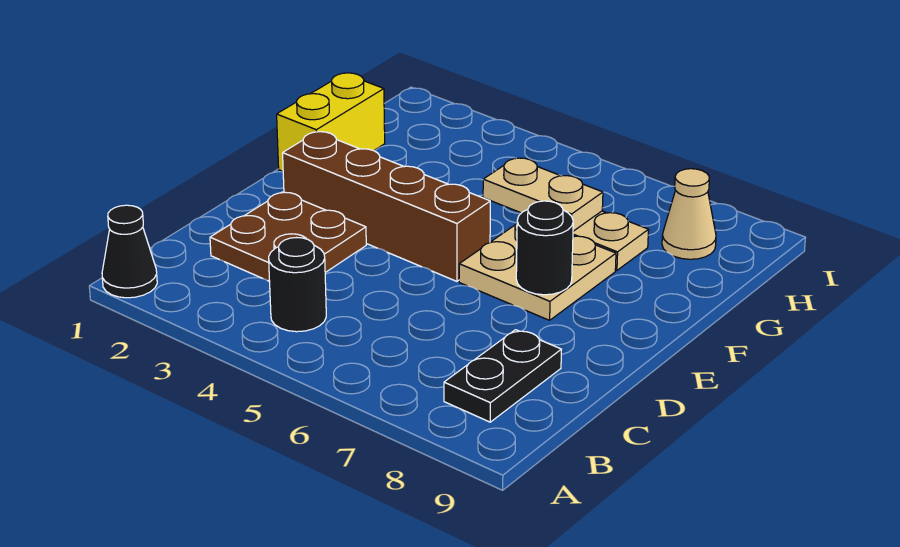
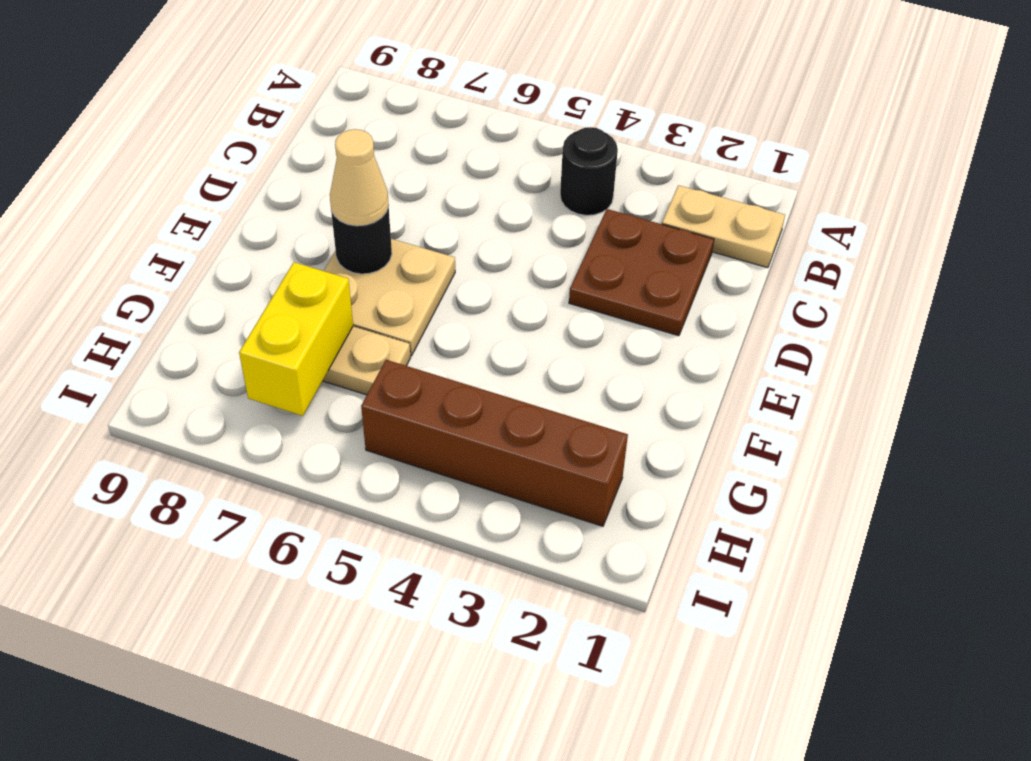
black cone A1 level 1 -> none
black plate B8:C8 level 1 -> none
brown brick E2:E5 level 1 -> brown brick H2:H5 level 1
yellow brick F1:G1 level 1 -> yellow brick G7:H7 level 2
tan plate G5:G6 level 2 -> tan plate B1:B2 level 1
tan cone H8 level 1 -> tan cone E7 level 3

